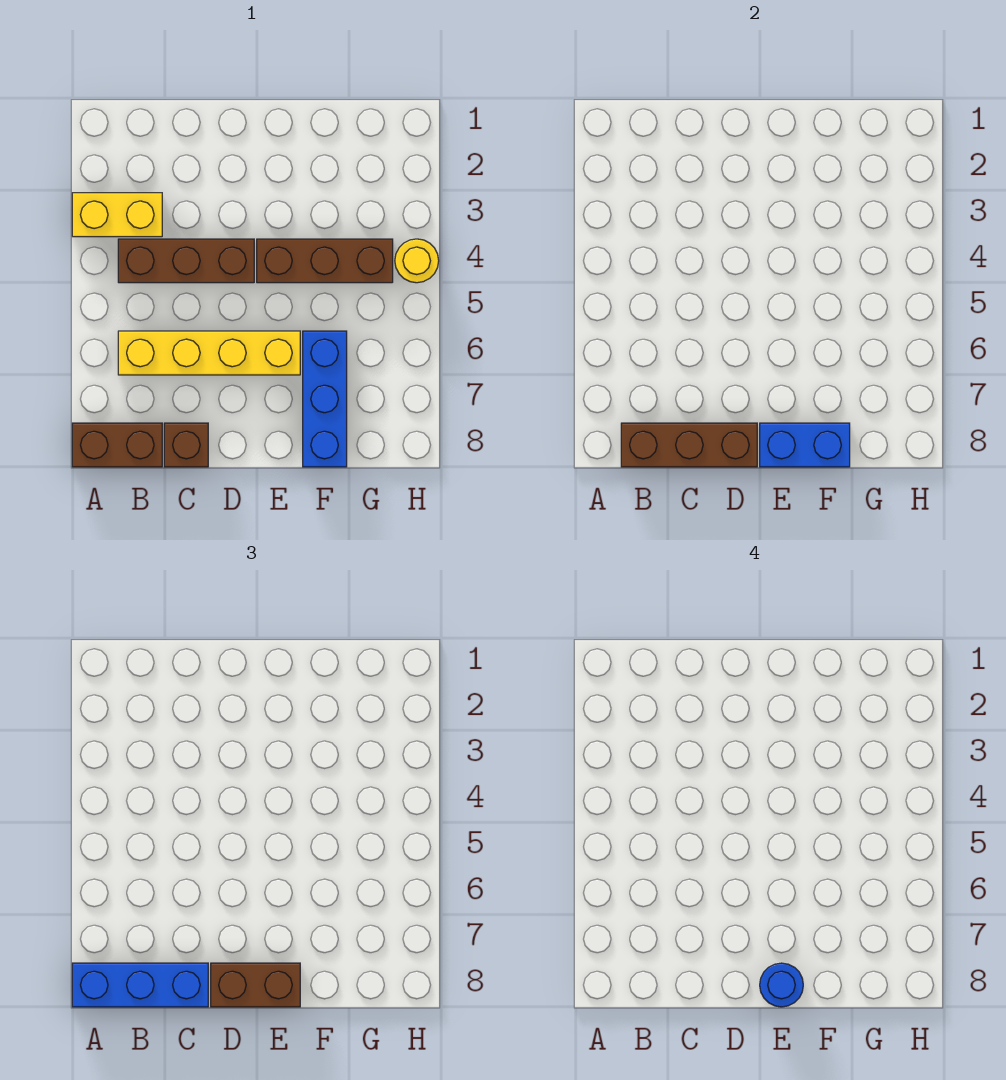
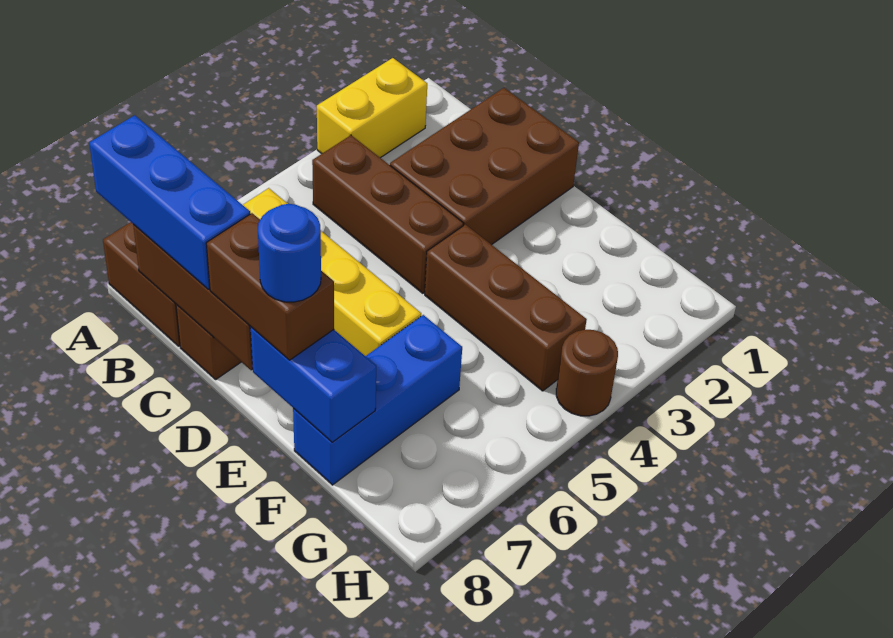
yellow brick A3:B3 level 1 -> yellow brick A2:A3 level 1
none -> brown brick C1:D3 level 1
yellow round brick H4 level 1 -> brown round brick H4 level 1

